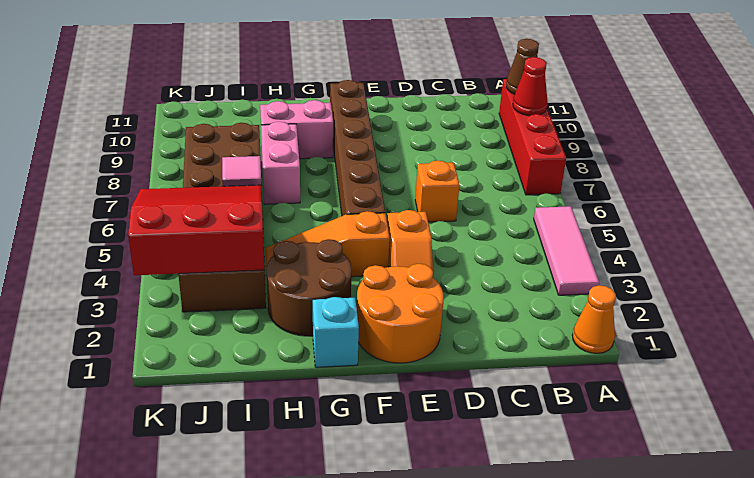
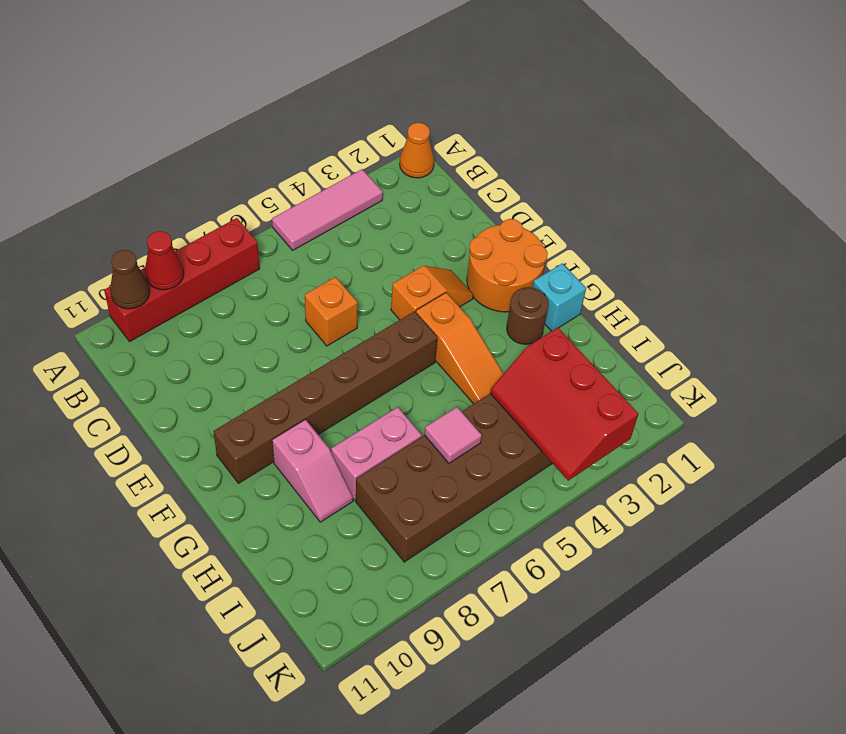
brown round brick G2:H3 level 1 -> brown round brick G2 level 1
pink brick G9:H9 level 1 -> pink slope G9:H9 level 1 top G
red slope I3:K5 level 2 top 3 -> red slope I3:K4 level 2 top 3

